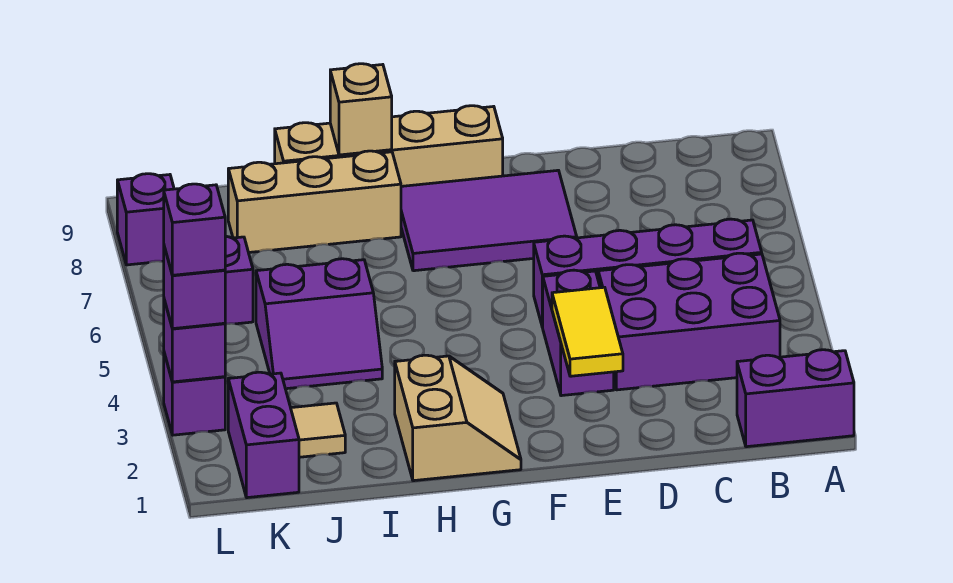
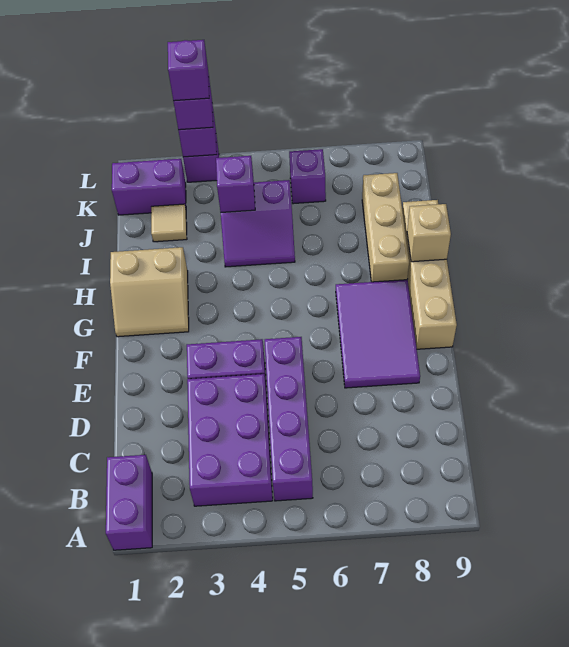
yellow tile E2:E3 level 2 -> none
purple slope I4:J5 level 1 top 5 -> purple slope I4:J5 level 1 top J
purple brick L8 level 1 -> purple brick J4 level 2

